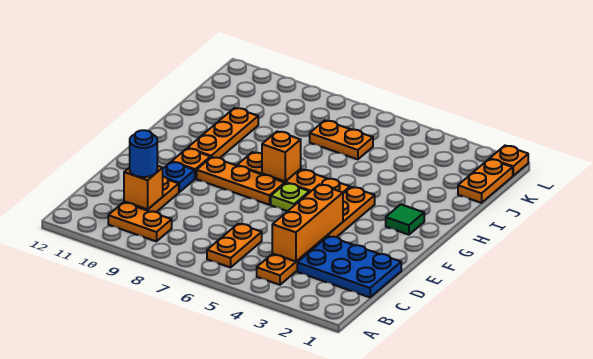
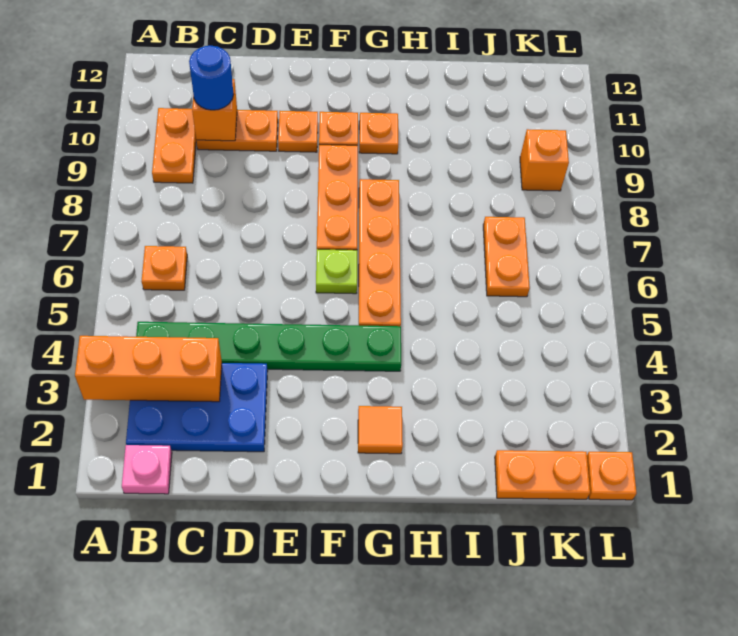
none -> pink plate B1 level 1
orange plate B4:G4 level 1 -> green plate B4:G4 level 1
orange plate B6:C6 level 1 -> orange plate B6 level 1
blue plate C1:D3 level 1 -> blue plate B2:D3 level 1
orange brick C4:E4 level 2 -> orange brick A3:C3 level 2
blue plate E10 level 1 -> orange plate E10 level 1
green tile G2 level 1 -> orange tile G2 level 1
orange brick G7 level 2 -> orange brick K9 level 1
orange plate G10:I10 level 1 -> orange plate G10 level 1

